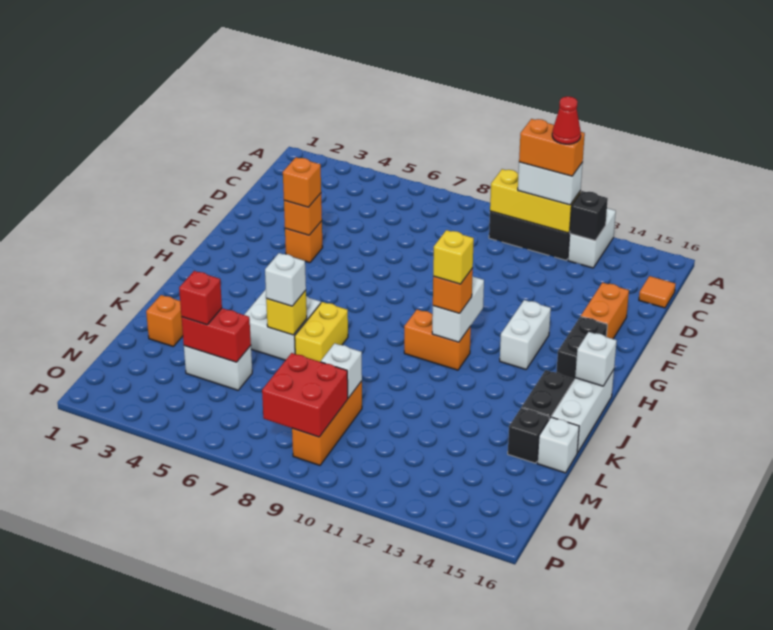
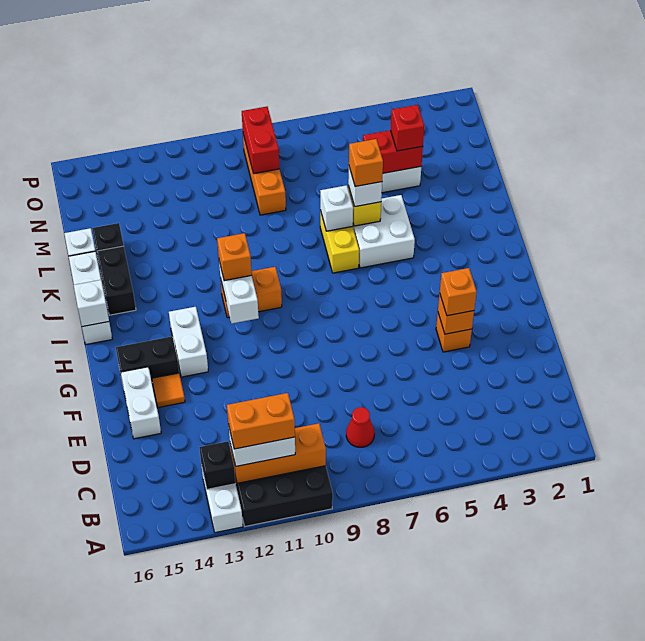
yellow brick B10:B12 level 2 -> orange brick B10:B12 level 2
red cone B12 level 5 -> red cone C8 level 1
orange tile C16 level 1 -> orange tile F14 level 1
orange brick E15:F15 level 1 -> white brick E15:F15 level 1
black brick G15:H15 level 1 -> black brick G14:G15 level 1
yellow brick I11 level 4 -> none
orange brick L2 level 1 -> orange brick K6 level 4
white brick M9 level 2 -> white brick K7 level 2
red brick N8:O9 level 2 -> red brick N9:O9 level 2

